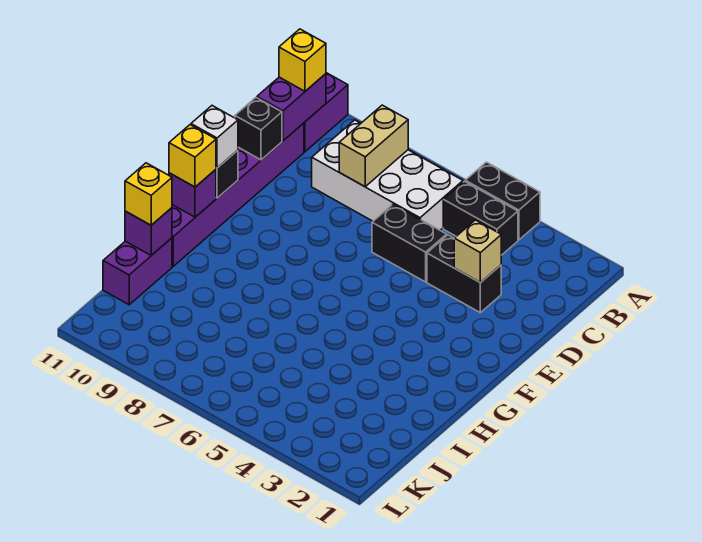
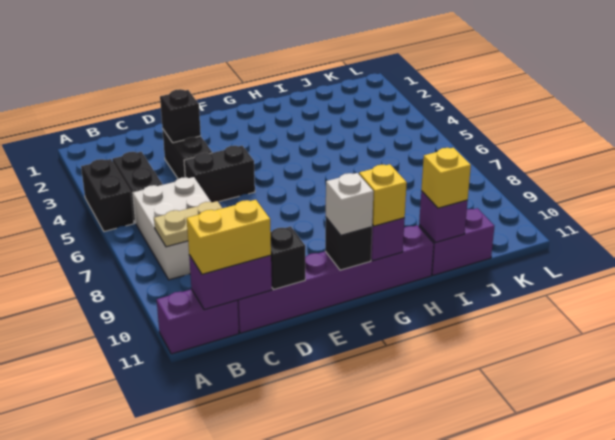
white brick B6:C9 level 1 -> white brick B6:C8 level 1
tan brick B8:C8 level 2 -> tan plate B8:C8 level 2
yellow brick B11 level 3 -> yellow brick B11:C11 level 3
tan brick D3 level 2 -> black brick D3 level 2
black brick D5:D6 level 1 -> black brick D5:E5 level 1

